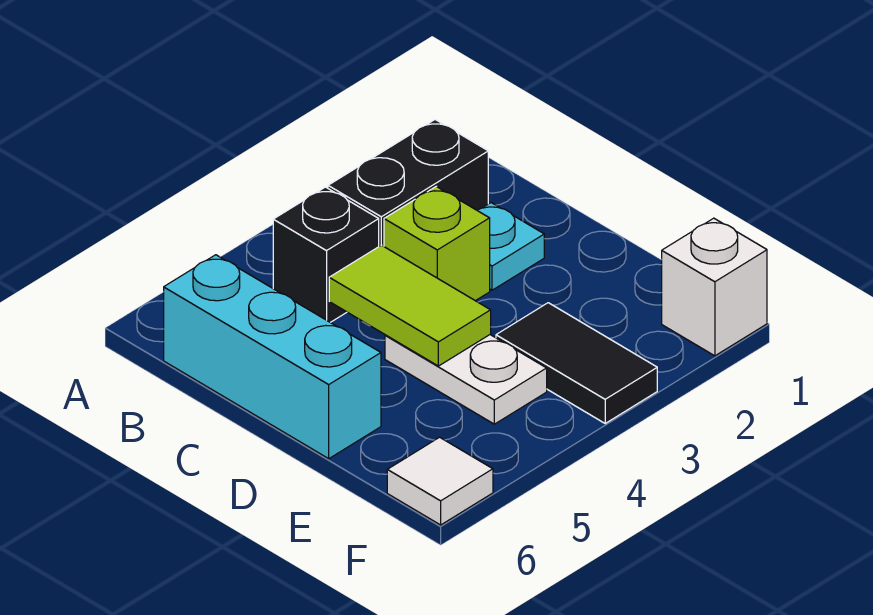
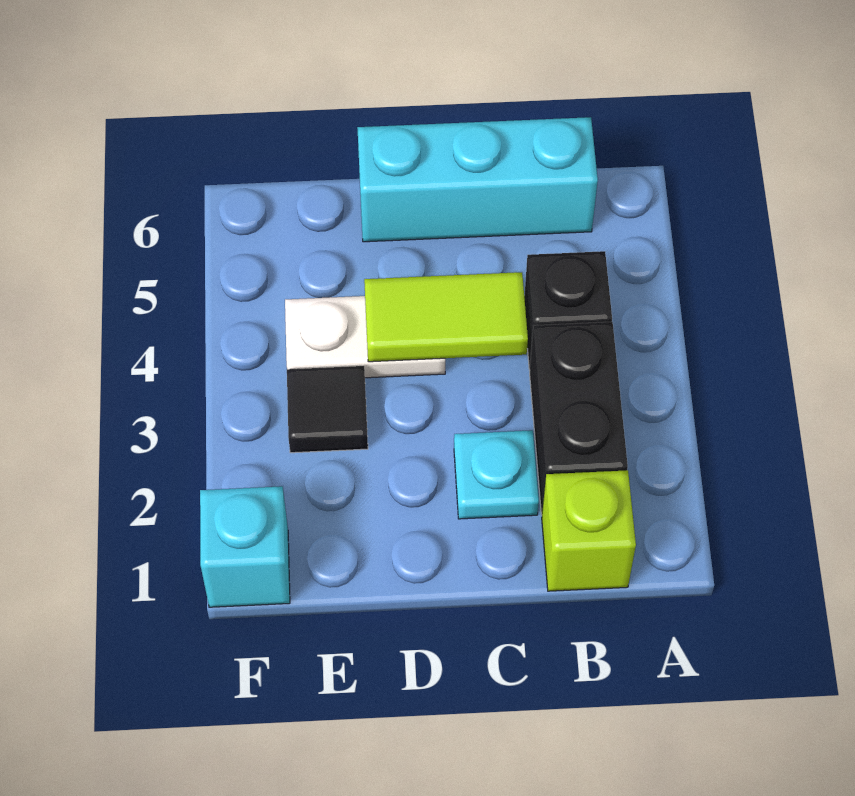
lime brick C3 level 1 -> lime brick B1 level 1
black tile E3:F3 level 1 -> black tile E3 level 1
white brick F1 level 1 -> cyan brick F1 level 1
white tile F6 level 1 -> none

